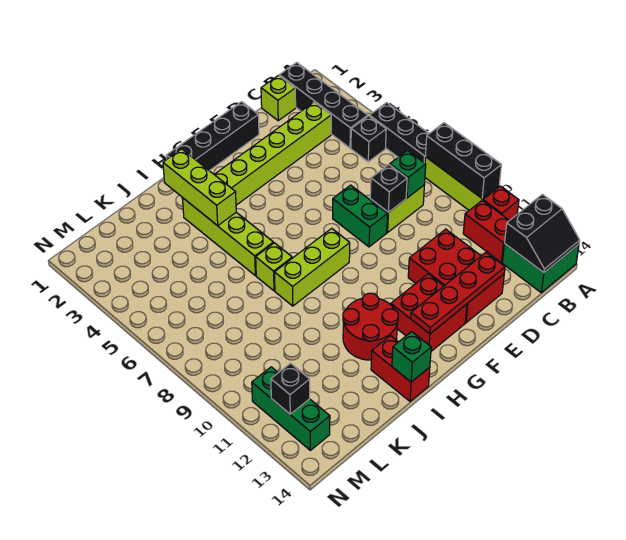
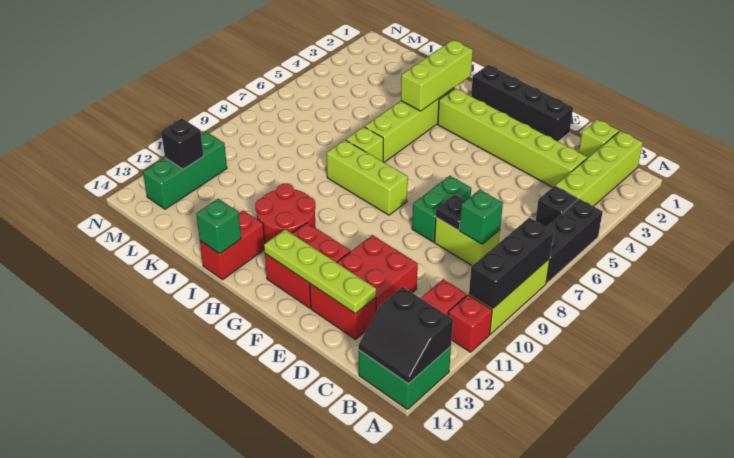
black brick B1:B4 level 1 -> lime brick B1:B4 level 1
black brick D8 level 2 -> black plate D8 level 2
red plate D13:G13 level 2 -> lime plate D13:G13 level 2

